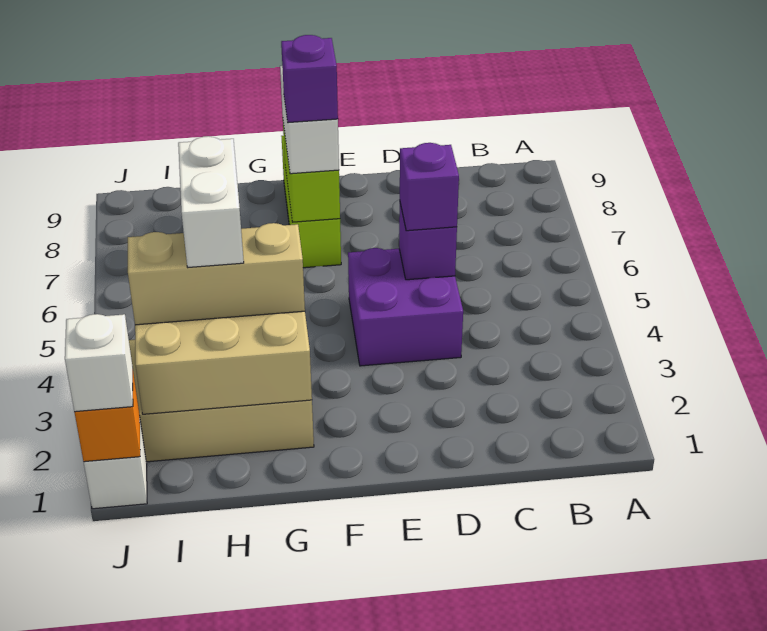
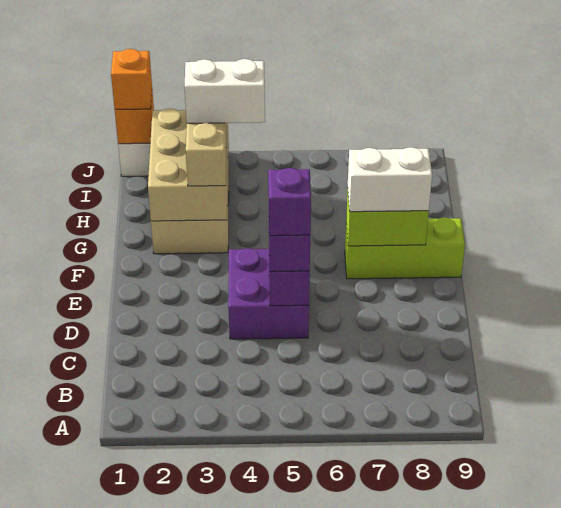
purple brick F7 level 4 -> purple brick D5 level 4
white brick J1 level 3 -> orange brick J1 level 3

